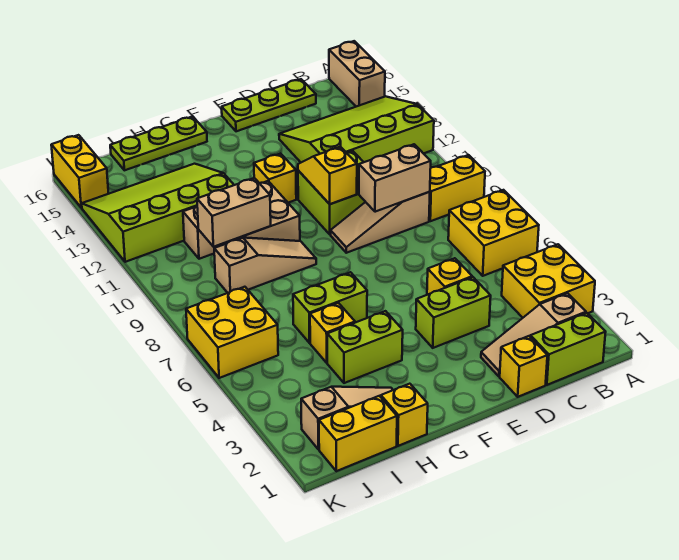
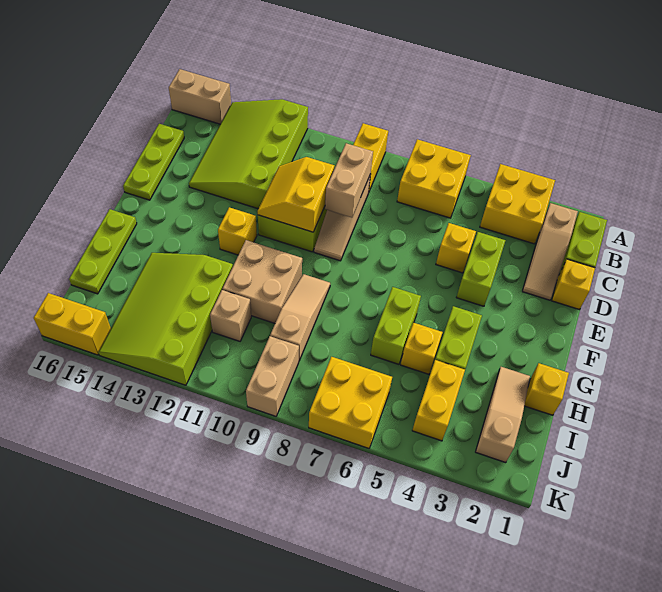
yellow slope E10:E11 level 2 top 10 -> yellow slope D10:E11 level 2 top 10
tan brick H10:I10 level 2 -> tan brick J9:K9 level 1
yellow brick I1:J1 level 1 -> yellow brick I4:J4 level 1

